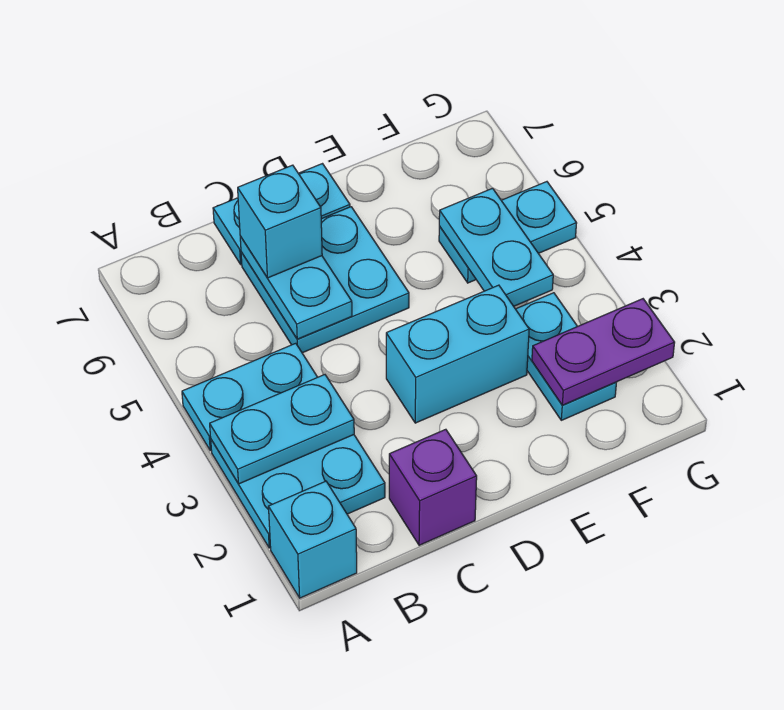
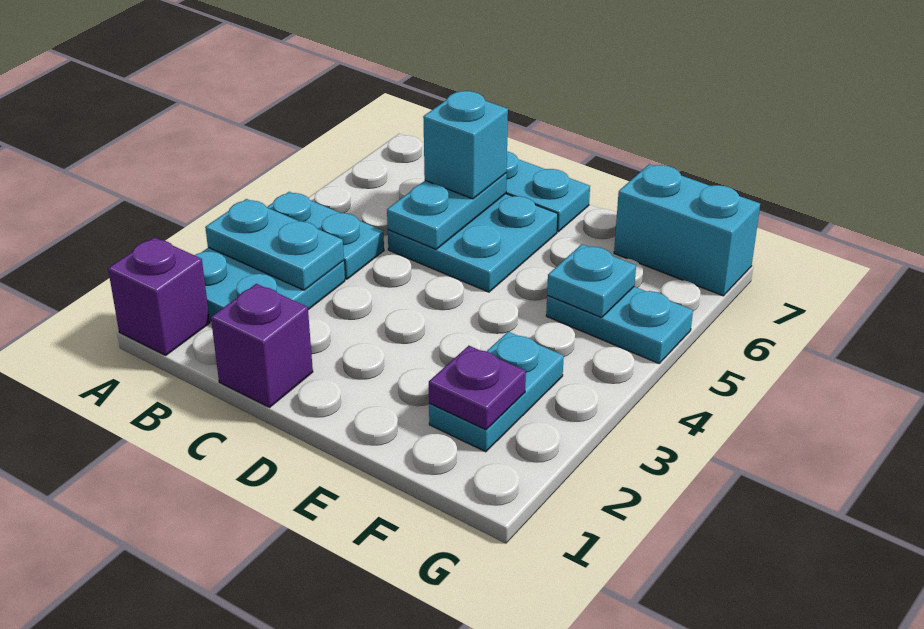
cyan brick A1 level 1 -> purple brick A1 level 1
cyan brick D3:E3 level 1 -> cyan brick F7:G7 level 1
purple plate F2:G2 level 2 -> purple plate F2 level 2
cyan plate F4:F5 level 2 -> cyan plate F5 level 2

